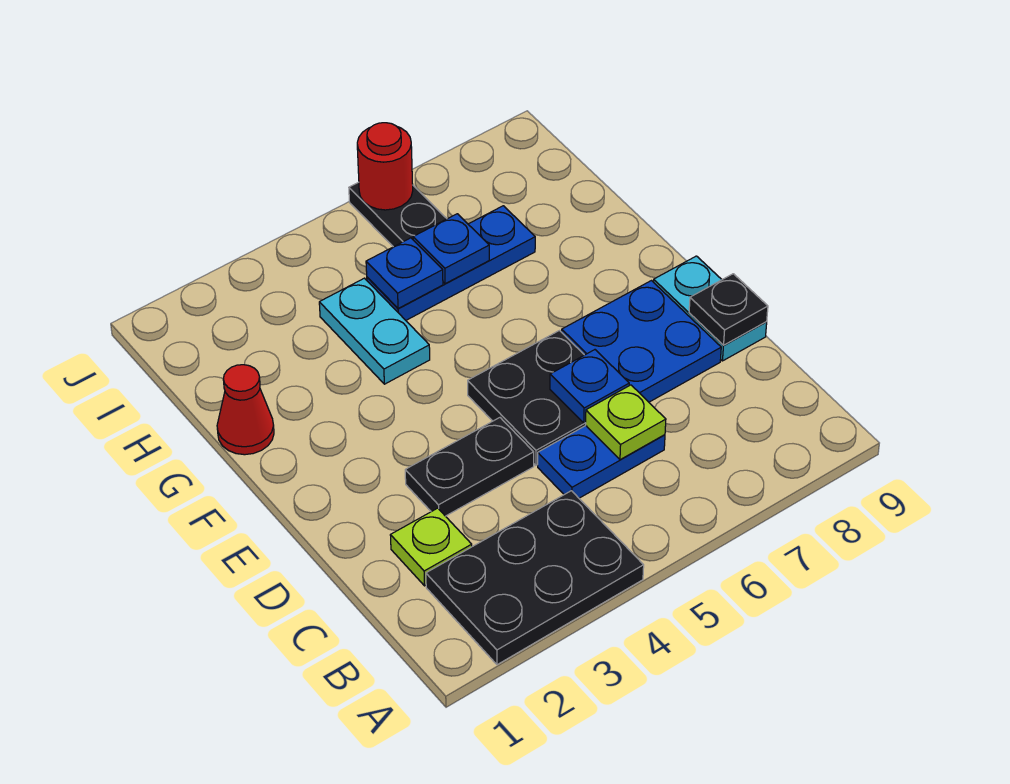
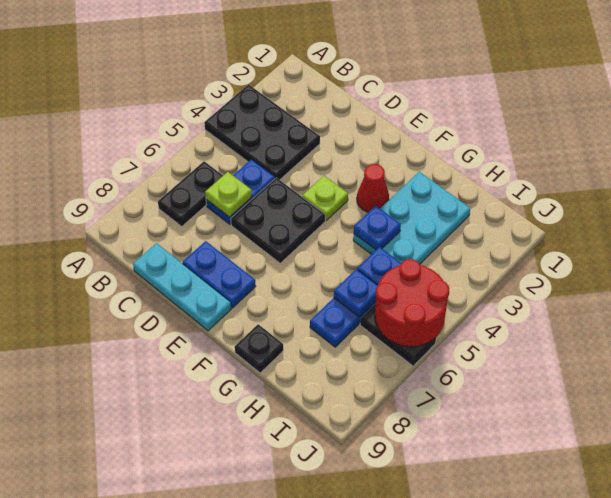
black plate A2:B4 level 1 -> black plate A3:C4 level 1
lime plate C2 level 1 -> lime plate E4 level 1
black plate D3:D4 level 1 -> black plate B6:B7 level 1
blue plate D6 level 2 -> blue plate G4 level 2
blue plate D7:E8 level 1 -> blue plate D8:E8 level 1
cyan plate D9:E9 level 1 -> cyan plate C9:E9 level 1
black plate D9 level 2 -> black plate G9 level 1
red cone G1 level 1 -> red cone F3 level 1
cyan plate G4:H4 level 1 -> cyan plate G2:H4 level 1
red round brick J6 level 2 -> red round brick I5:J6 level 2

